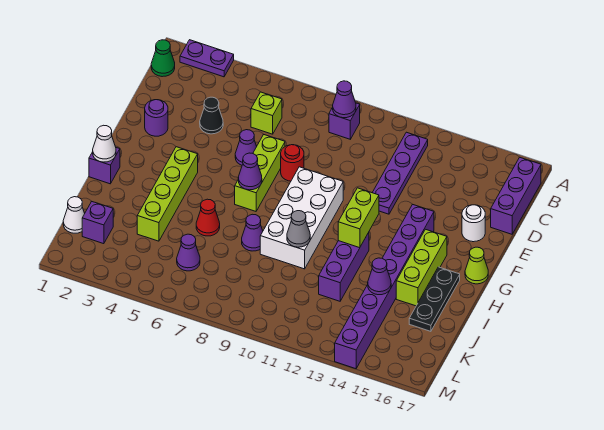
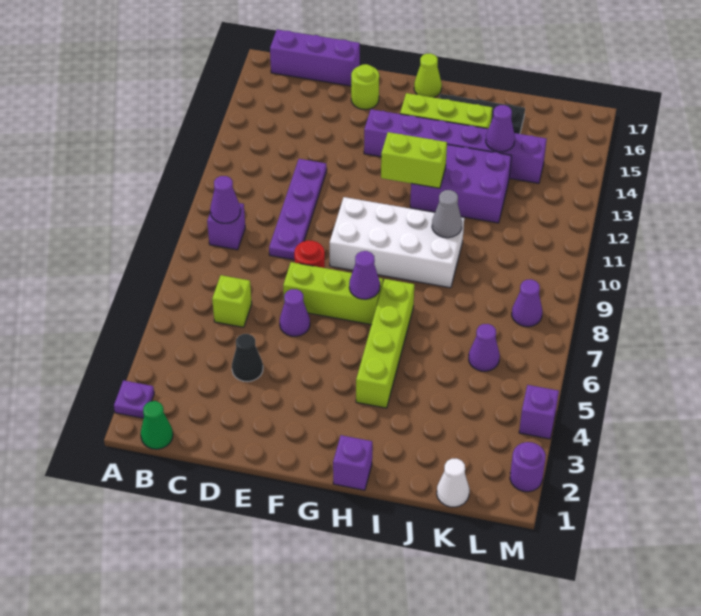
purple plate A2:A3 level 1 -> purple plate A2 level 1
purple plate B12:E12 level 1 -> purple plate D9:D12 level 1
purple round brick E2 level 1 -> purple round brick M2 level 1
white round brick E16 level 1 -> lime round brick E16 level 1
purple brick F14:M14 level 1 -> purple brick F14:K14 level 1
lime brick G4:J4 level 1 -> lime brick H4:H7 level 1
white cone H1 level 2 -> none
purple brick H12:J12 level 1 -> purple brick H12:J13 level 1
red cone I6 level 1 -> none
purple cone I8 level 1 -> purple cone L8 level 1
purple brick K2 level 1 -> purple brick M4 level 1

